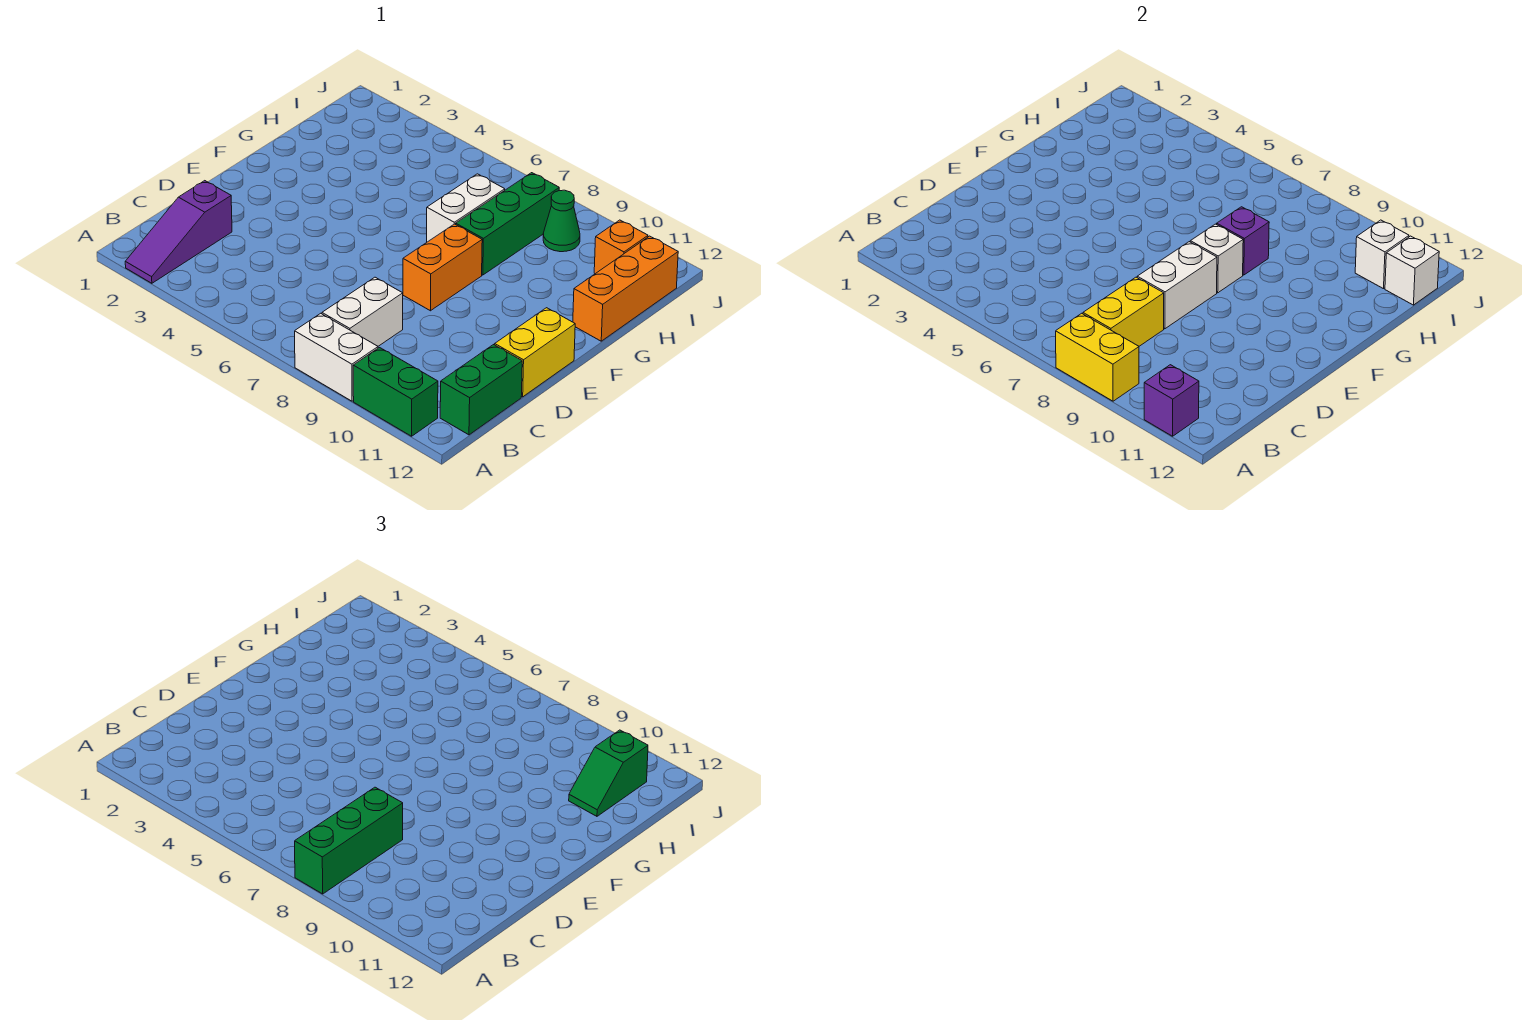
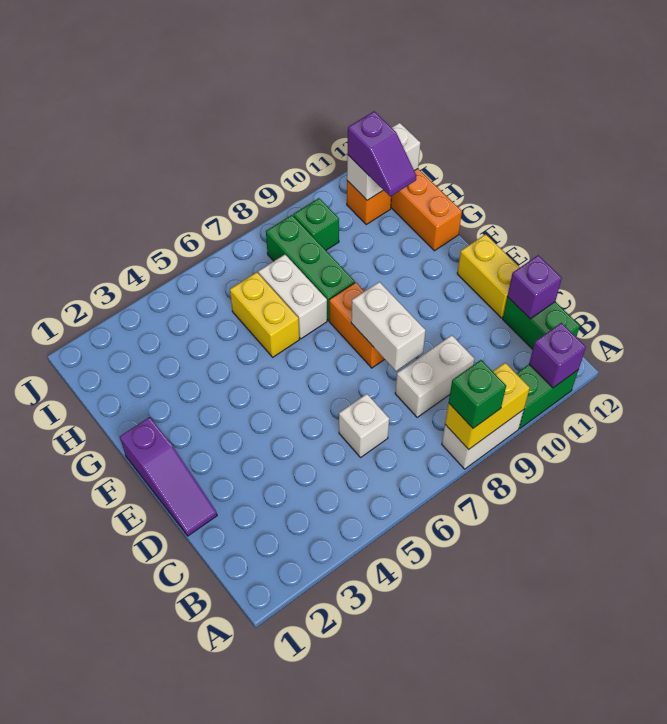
purple slope A2:C2 level 1 top C -> purple slope D1:F1 level 1 top F
green brick A8:C8 level 3 -> green brick A8 level 3
white brick B8:C8 level 1 -> white brick C8:C9 level 1
yellow brick B8:C8 level 2 -> yellow brick G6:H6 level 1
white brick F8 level 2 -> white brick C6 level 1
purple brick G8 level 2 -> purple brick C12 level 2
green slope H11:I11 level 3 top I -> purple slope H11:I11 level 3 top I
green cone I9 level 1 -> green brick I9 level 1

